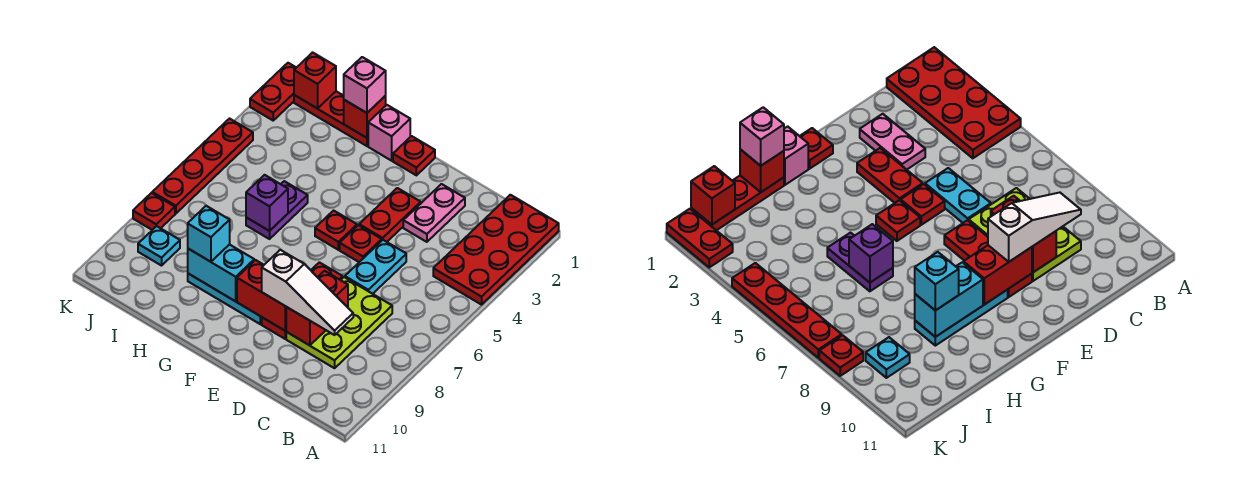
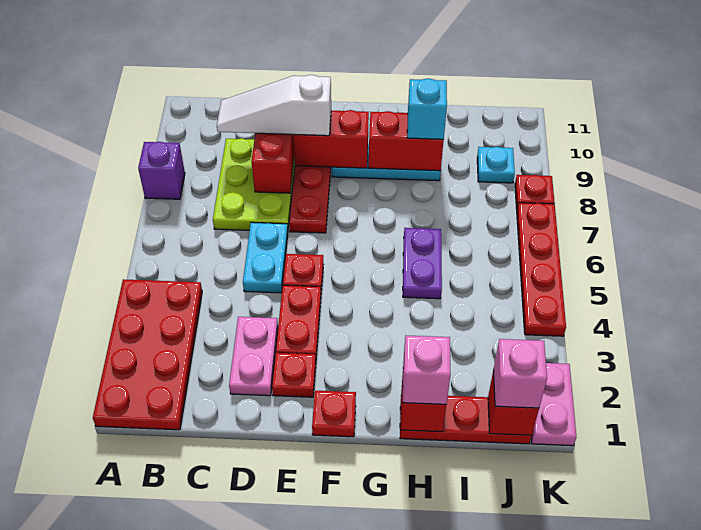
red plate F5 level 1 -> red plate E2 level 1
pink brick G1 level 1 -> pink brick J1 level 3
cyan brick G9:H9 level 2 -> red brick G9:H9 level 2
purple brick H6 level 2 -> purple brick A8 level 1
red plate K1:K2 level 1 -> pink plate K1:K2 level 1

